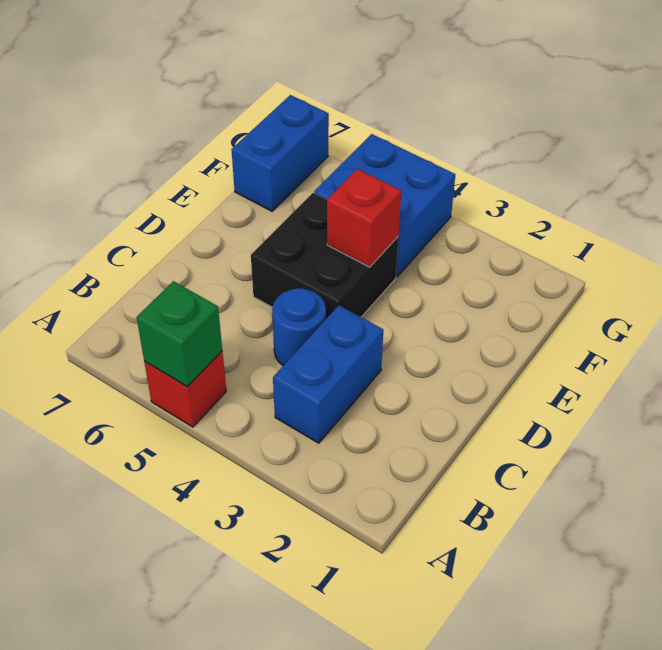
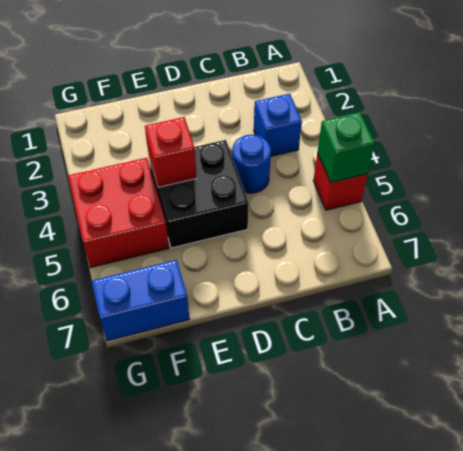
blue brick B3:C3 level 1 -> blue brick B3 level 1
blue brick F4:G5 level 1 -> red brick F4:G5 level 1

